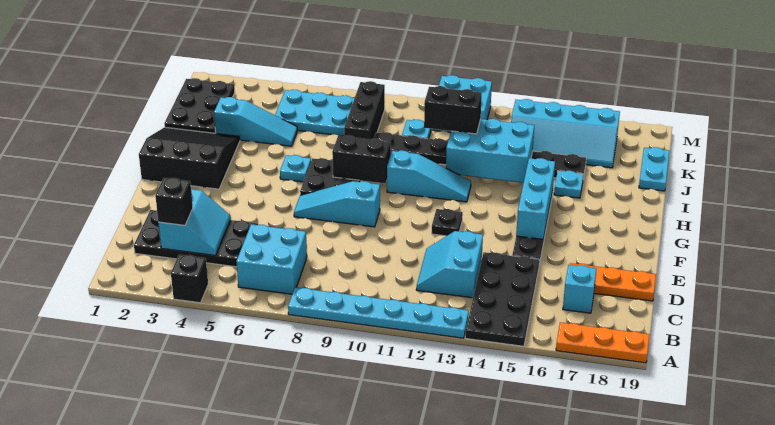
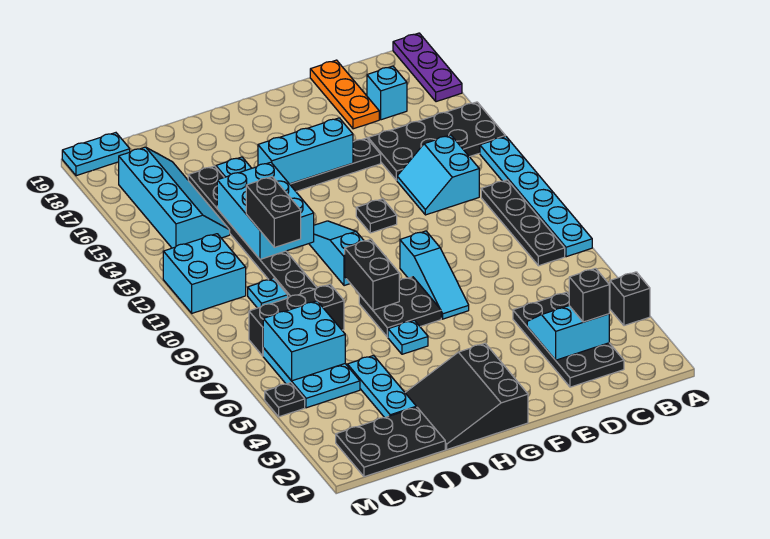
orange plate A17:A19 level 1 -> purple plate A17:A19 level 1
cyan brick B6:C7 level 1 -> cyan brick K6:L7 level 2
none -> black plate B8:B11 level 1
cyan slope C12:D13 level 1 top 13 -> cyan slope C12:D13 level 1 top C
cyan slope J3:J5 level 1 top 3 -> cyan plate J3:J5 level 1
cyan plate J19:K19 level 1 -> cyan plate L19:M19 level 1
none -> black plate M5 level 1

